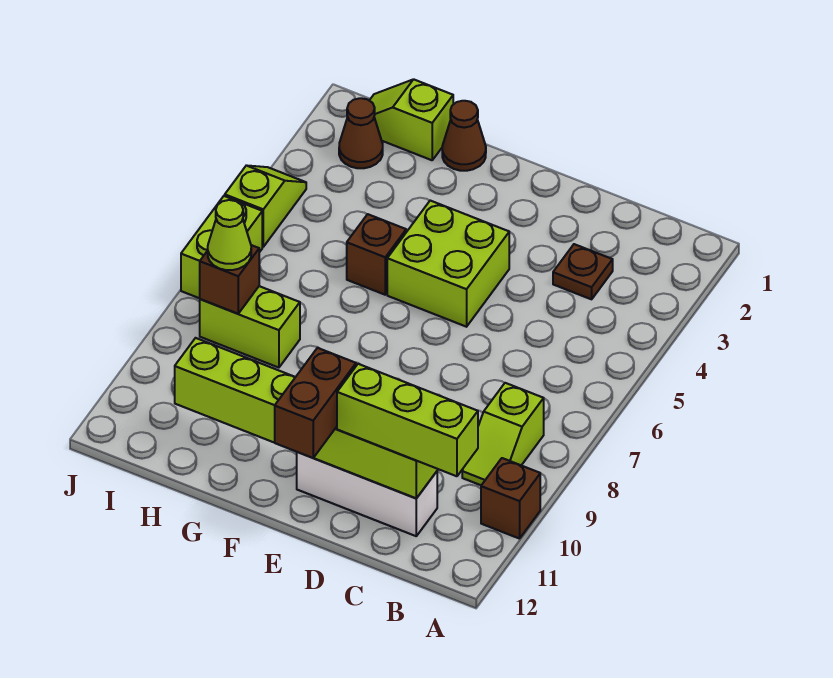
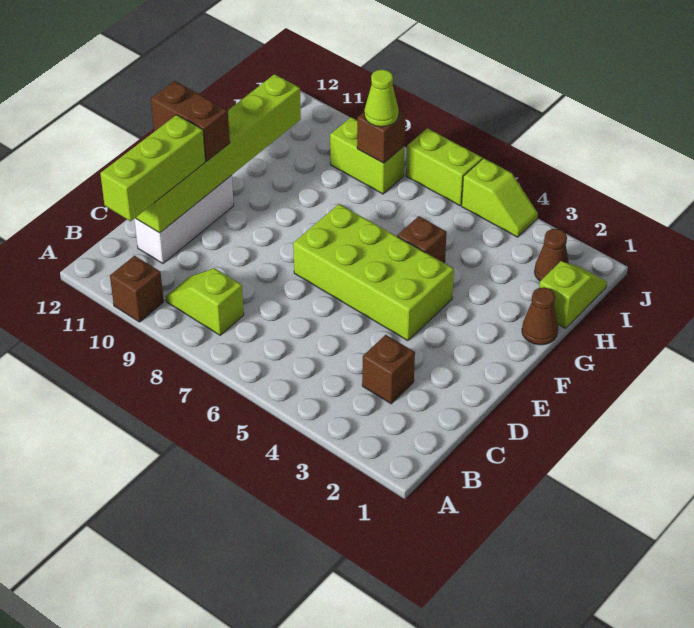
brown plate C3 level 1 -> brown brick C3 level 1
lime brick E4:F5 level 1 -> lime brick E4:F7 level 1
lime brick H8:I8 level 1 -> lime brick I8:I9 level 1

